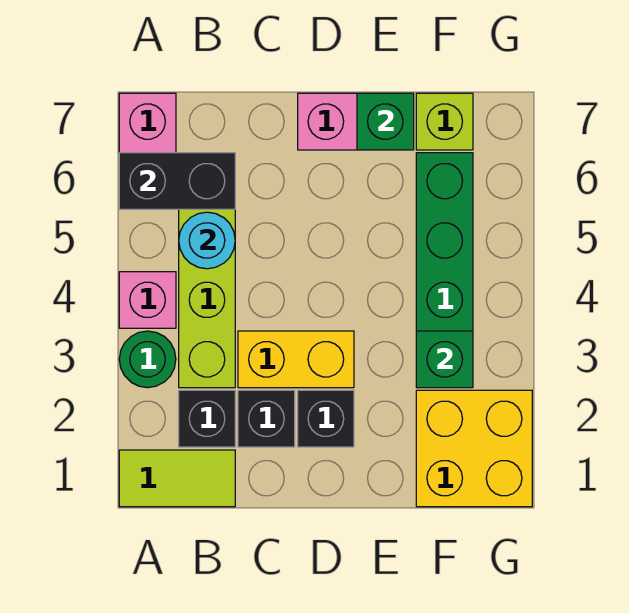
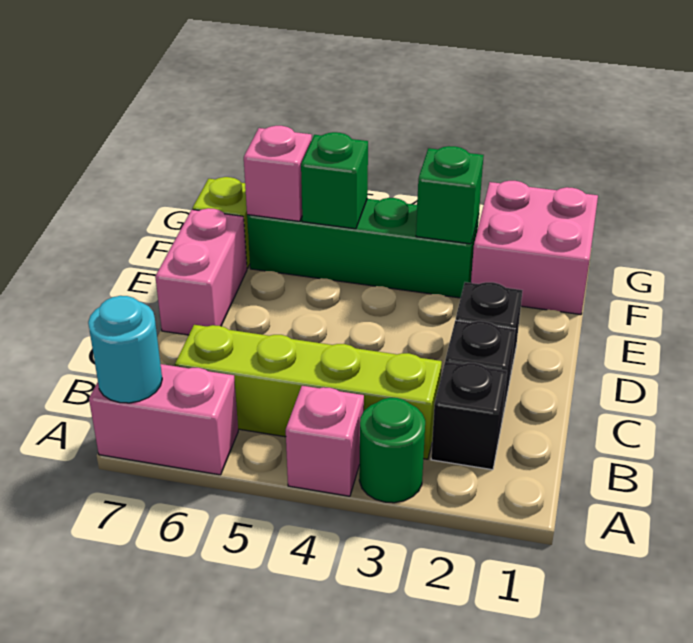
lime tile A1:B1 level 1 -> none
black brick A6:B6 level 2 -> none
cyan round brick B5 level 2 -> cyan round brick A7 level 2
yellow brick C3:D3 level 1 -> none
green brick E7 level 2 -> green brick F5 level 2
yellow brick F1:G2 level 1 -> pink brick F1:G2 level 1
none -> pink brick F6 level 2

